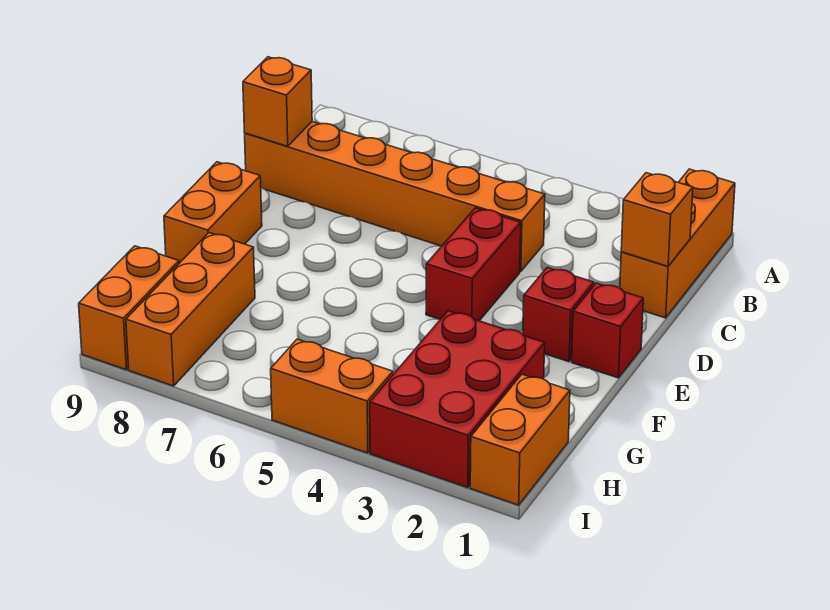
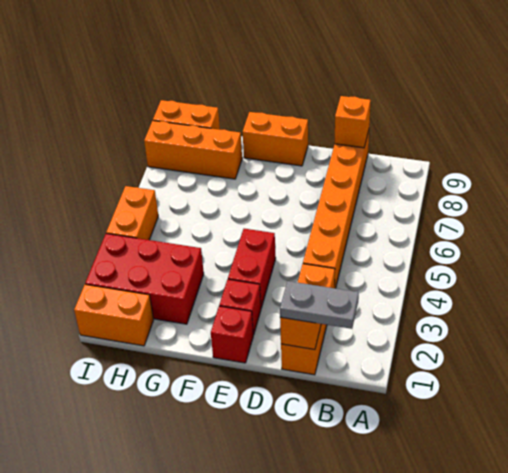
orange brick A1:C1 level 1 -> orange brick C1:C3 level 1
none -> grey plate B1:C1 level 3
red brick D4:E4 level 1 -> red brick E3:E4 level 1

